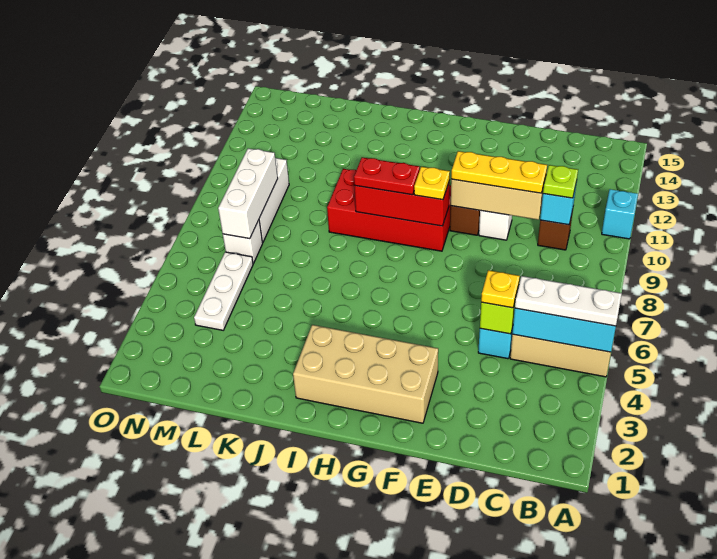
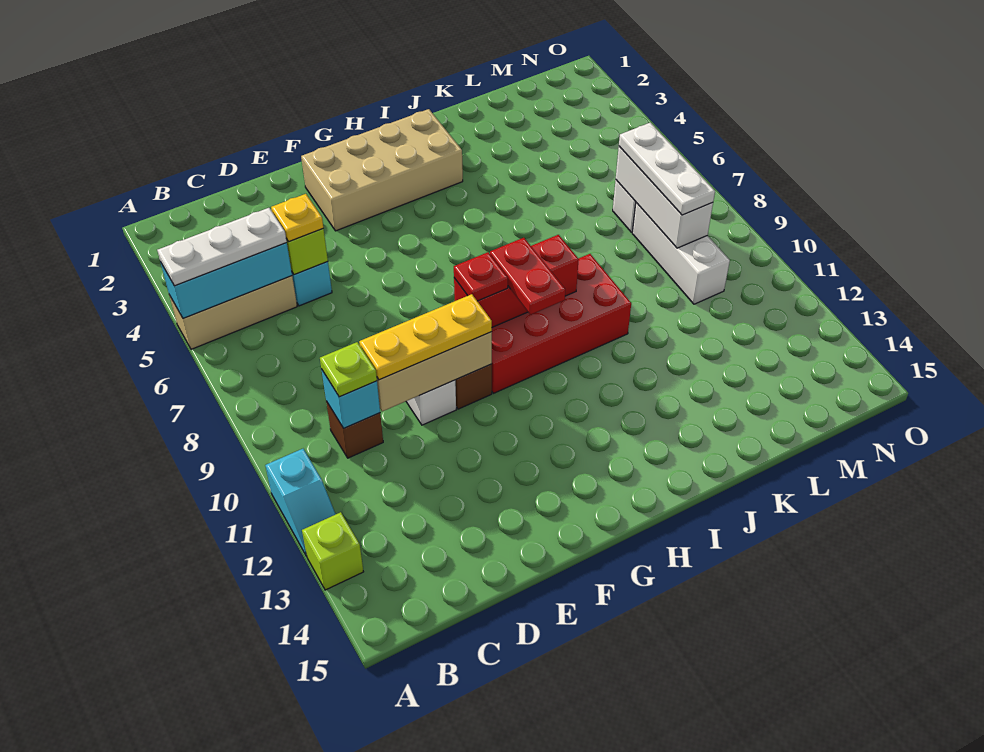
none -> lime brick A13 level 1
yellow plate G9 level 3 -> red plate G9 level 3
red plate H9:I9 level 3 -> red plate H9:H10 level 3
white plate M4:M6 level 1 -> white plate M7:M9 level 3

